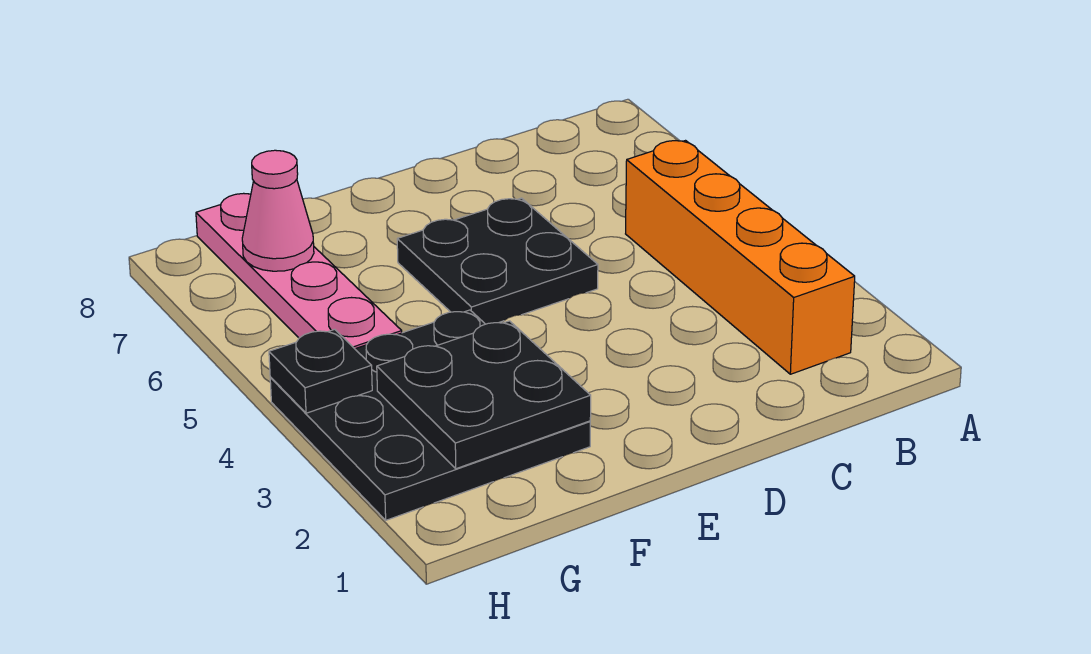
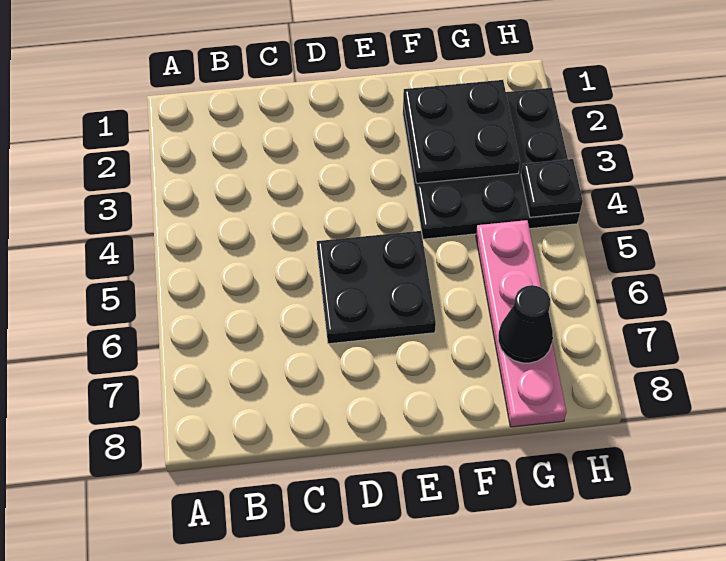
orange brick B2:B5 level 1 -> none
pink cone G7 level 2 -> black cone G7 level 2

